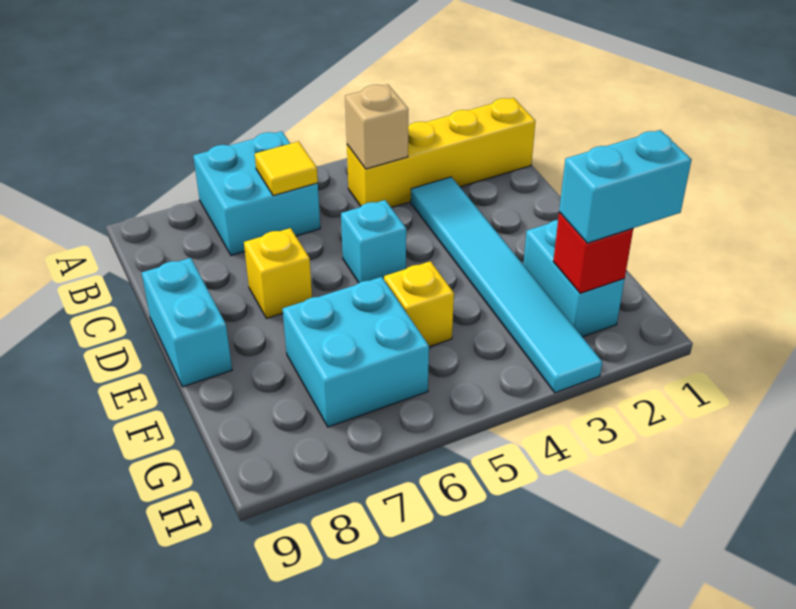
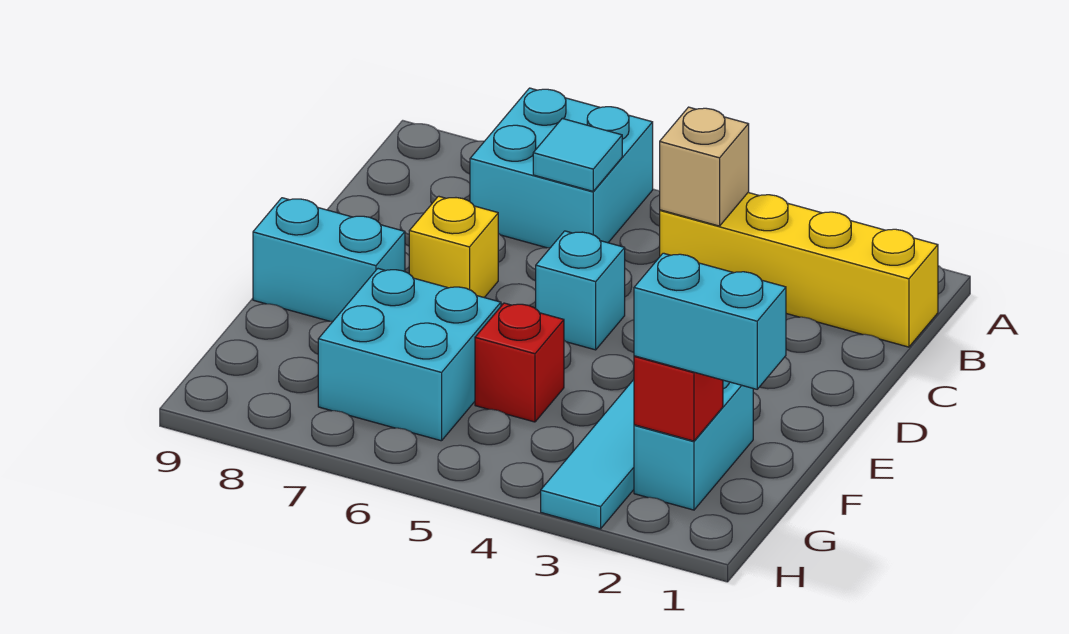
yellow tile B6 level 2 -> cyan tile B6 level 2
cyan brick D9:E9 level 1 -> cyan brick E8:E9 level 1
yellow brick F5 level 1 -> red brick F5 level 1

